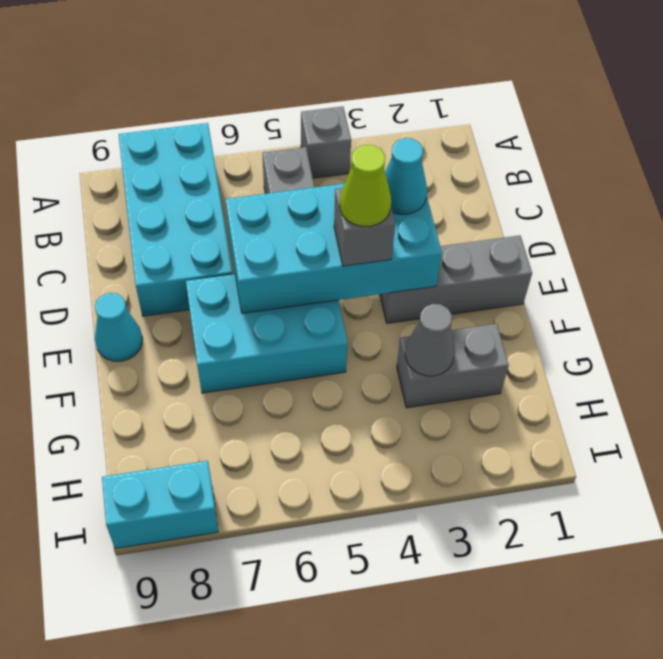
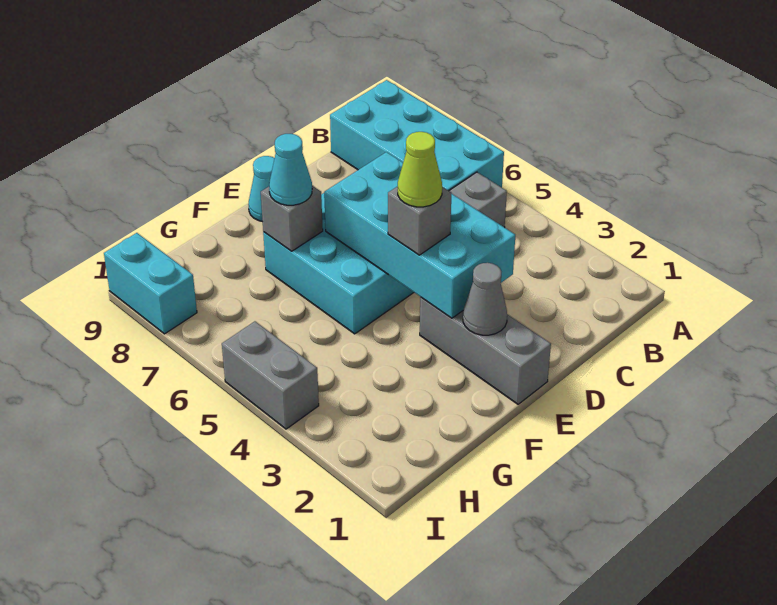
grey brick A4 level 1 -> grey brick F7 level 2
cyan brick A7:D8 level 1 -> cyan brick A6:B9 level 1
cyan cone D3 level 3 -> cyan cone F7 level 3
grey brick G2:G3 level 1 -> grey brick I4:I5 level 1
grey cone G3 level 2 -> grey cone E2 level 2

